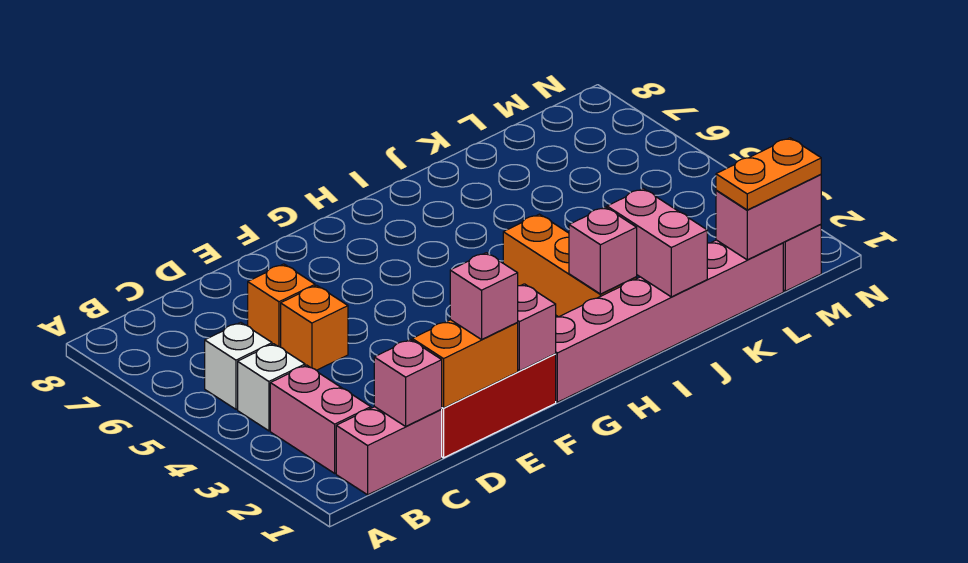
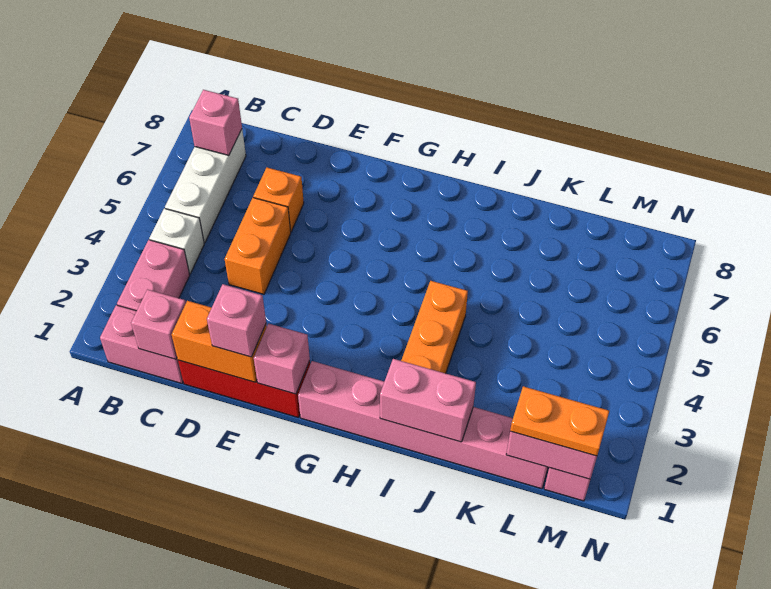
white brick B5 level 1 -> white brick B5:B7 level 1
orange brick D5 level 1 -> orange brick D4:D5 level 1
pink brick I2 level 2 -> pink brick B7 level 2
pink brick J1:J2 level 2 -> pink brick I1:J1 level 2

